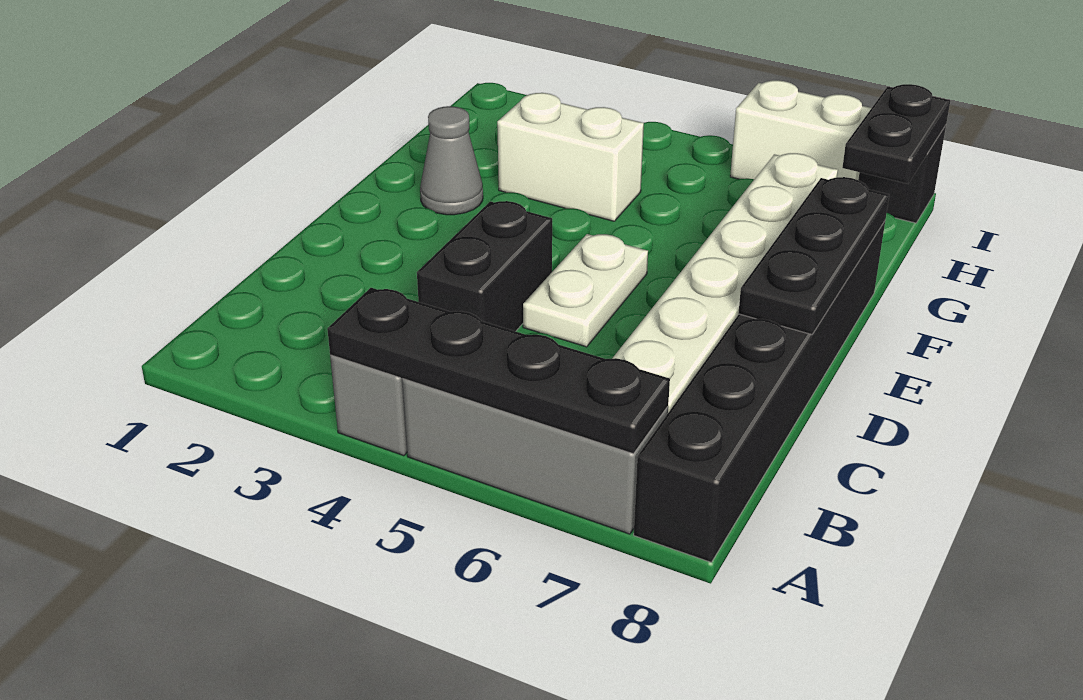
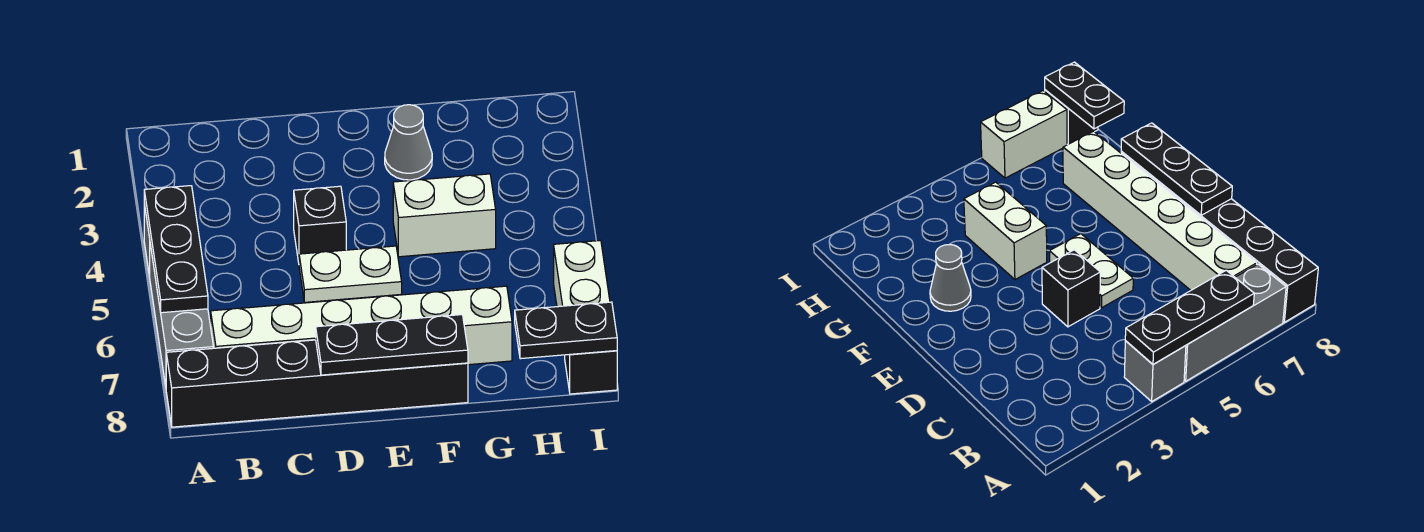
black plate A4:A7 level 2 -> black plate A4:A6 level 2
black brick C4:D4 level 1 -> black brick D4 level 1
white brick G3:G4 level 1 -> white brick F4:G4 level 1

